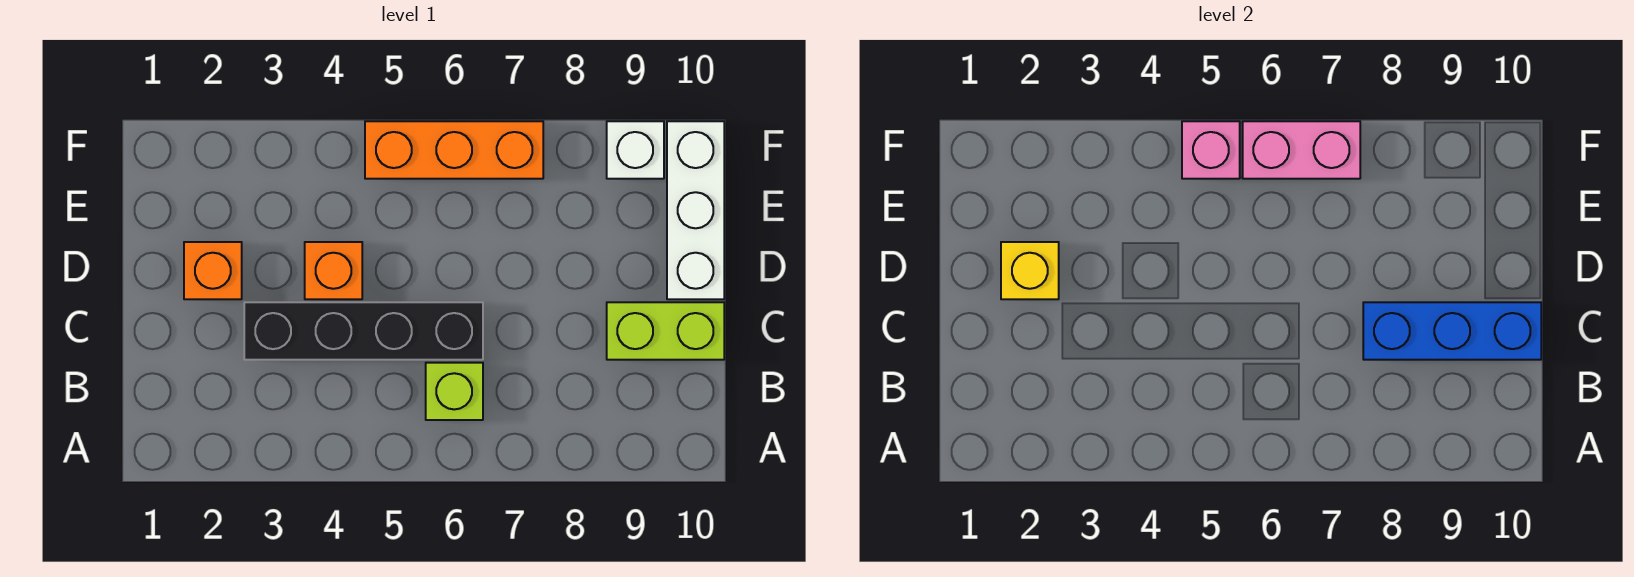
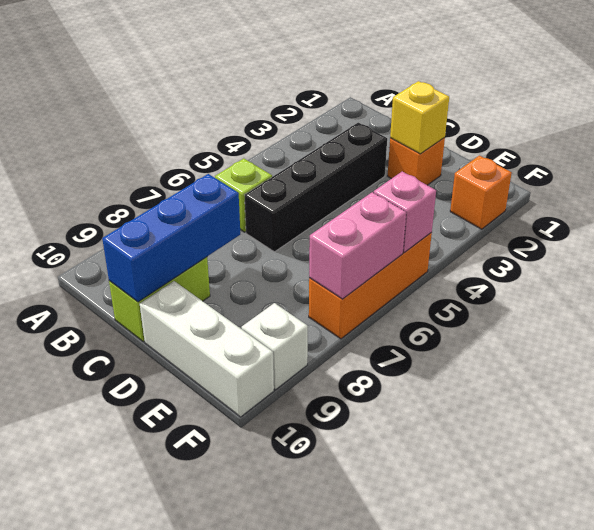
orange brick D4 level 1 -> orange brick F2 level 1

